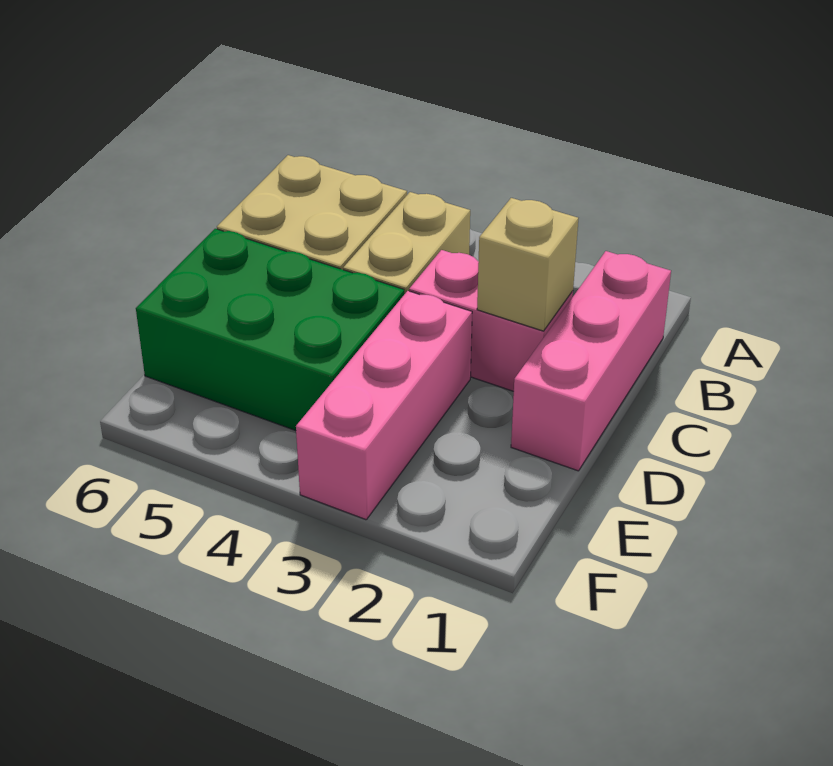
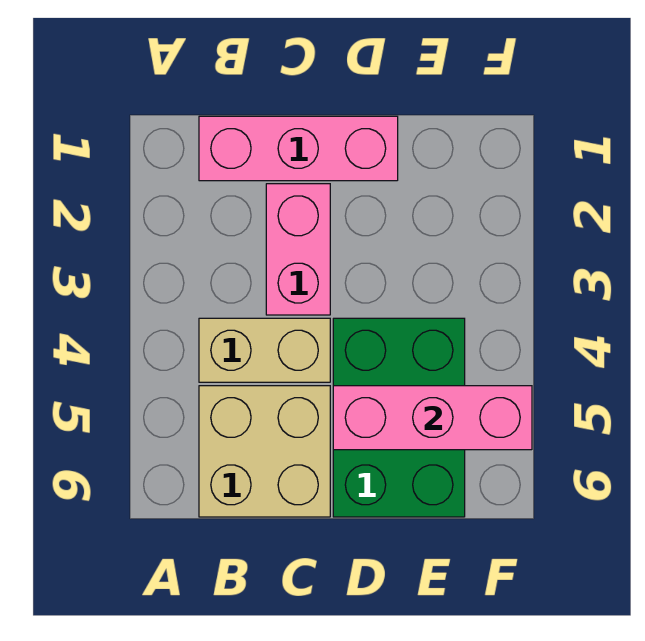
tan brick C2 level 2 -> none
pink brick D3:F3 level 1 -> pink brick D5:F5 level 2

